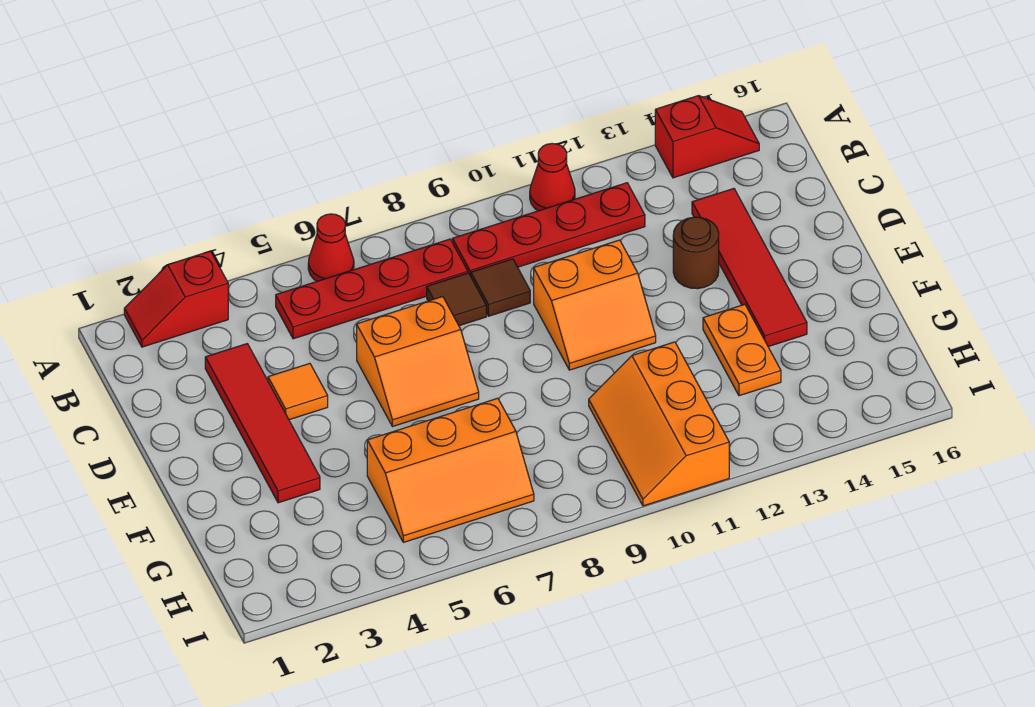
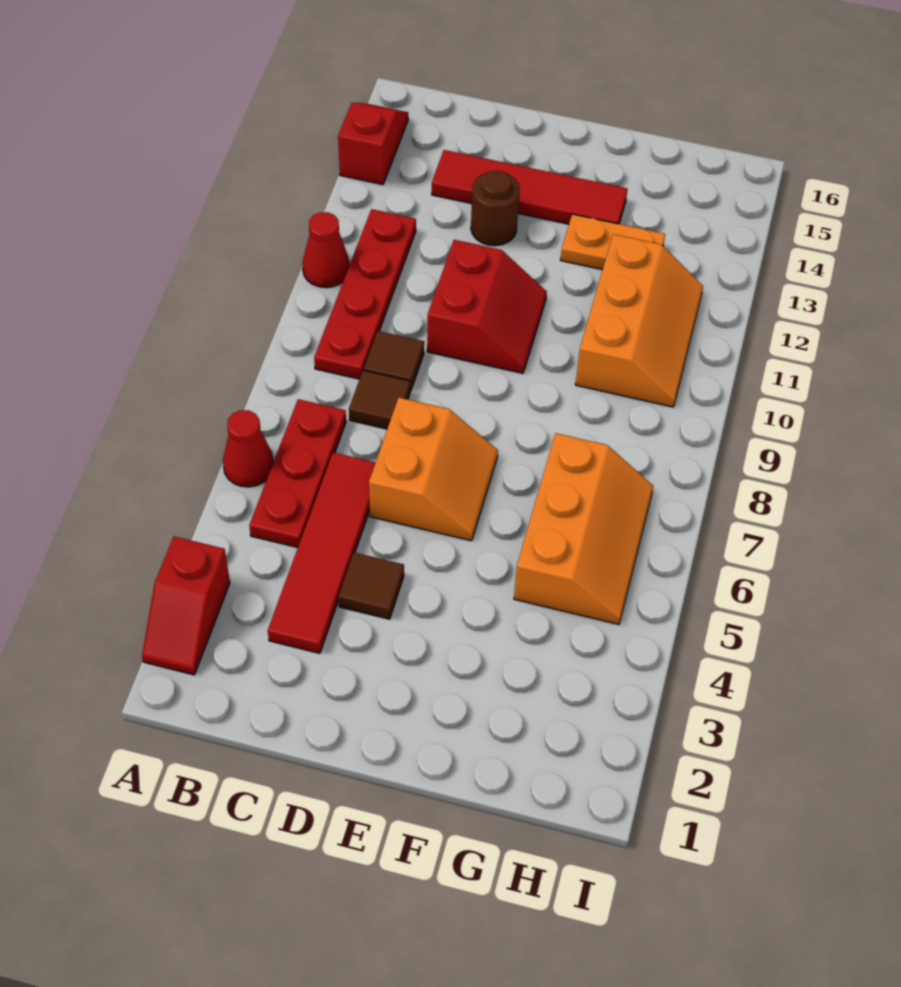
red plate B5:B8 level 1 -> red plate B5:B7 level 1
red tile C3:F3 level 1 -> red tile C3:C6 level 1
orange tile D4 level 1 -> brown tile D4 level 1
orange slope D10:E11 level 1 top D -> red slope D10:E11 level 1 top D
orange slope G10:I11 level 1 top 11 -> orange slope G10:H12 level 1 top G

